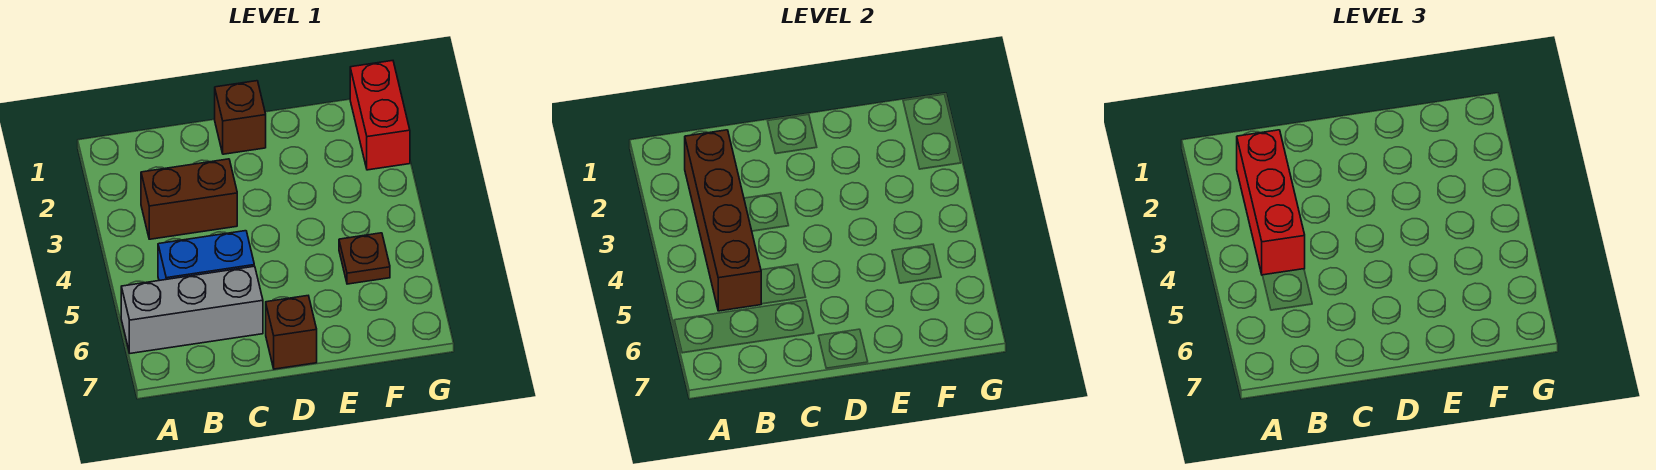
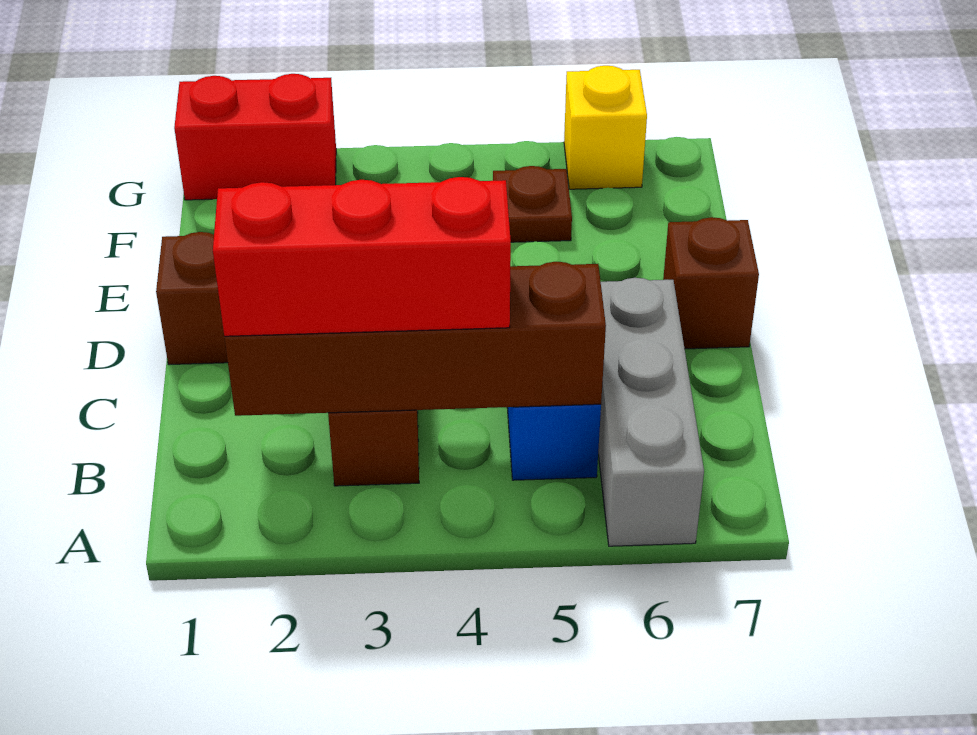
none -> yellow brick G6 level 1

